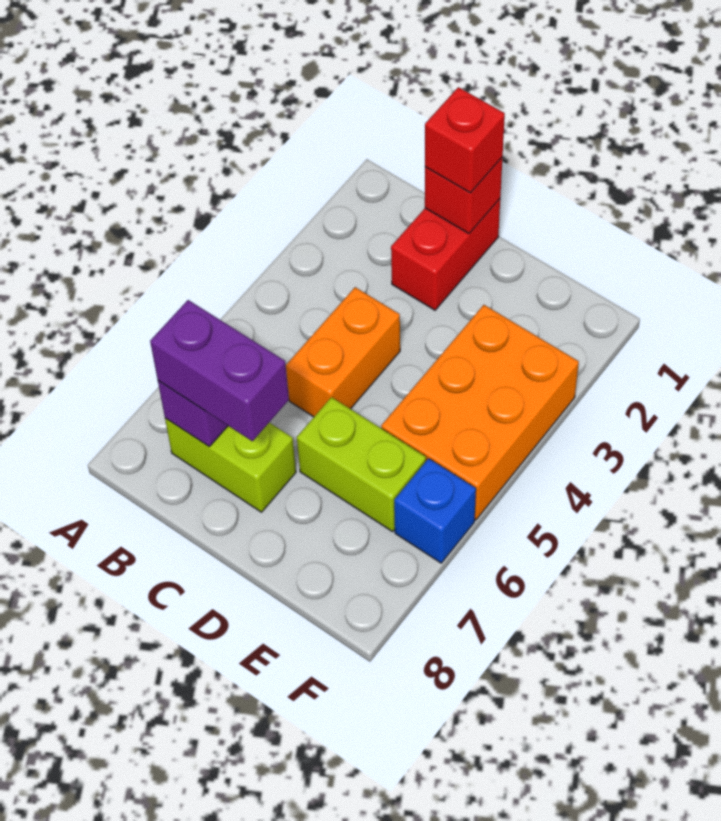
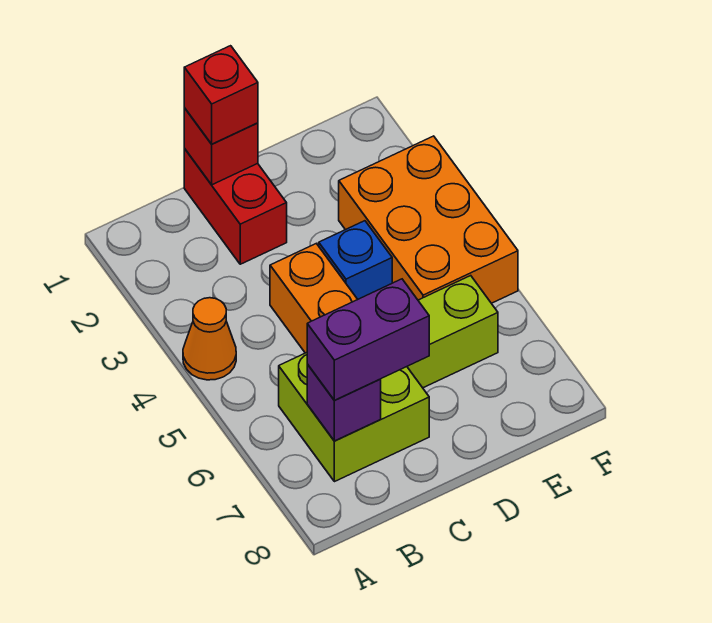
none -> orange cone A4 level 1
lime brick B7:C7 level 1 -> lime brick B6:C7 level 1
blue brick F6 level 1 -> blue brick D4 level 1

